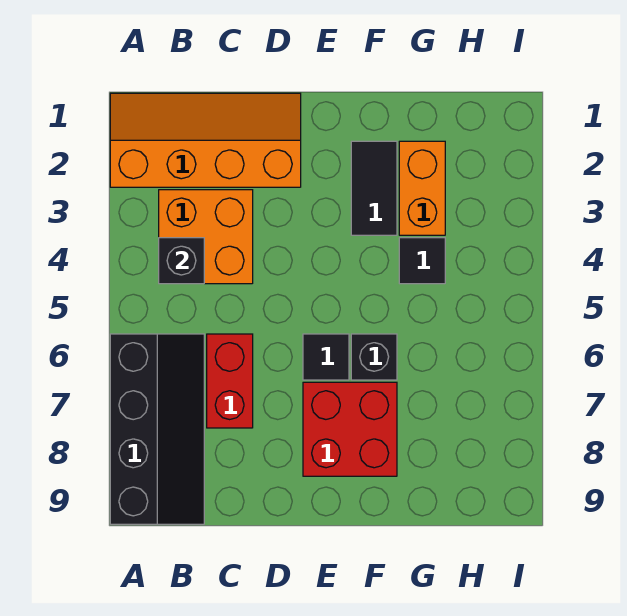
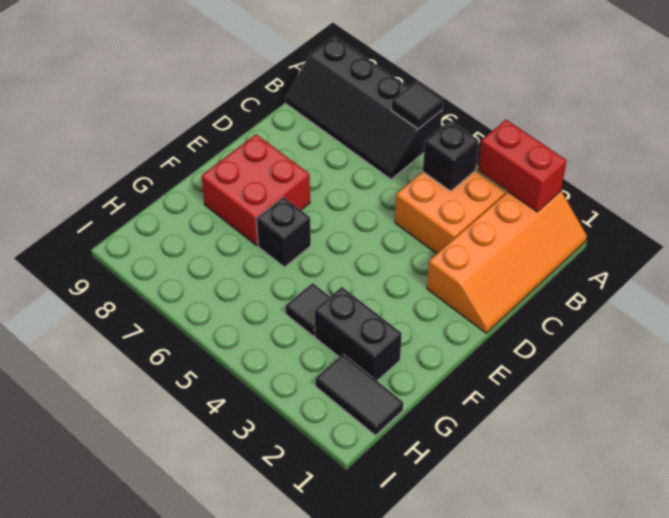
red brick C6:C7 level 1 -> red brick A2:A3 level 2
black tile E6 level 1 -> black tile A6 level 2
black tile F2:F3 level 1 -> black tile H1:H2 level 1
orange brick G2:G3 level 1 -> black brick G2:G3 level 1

